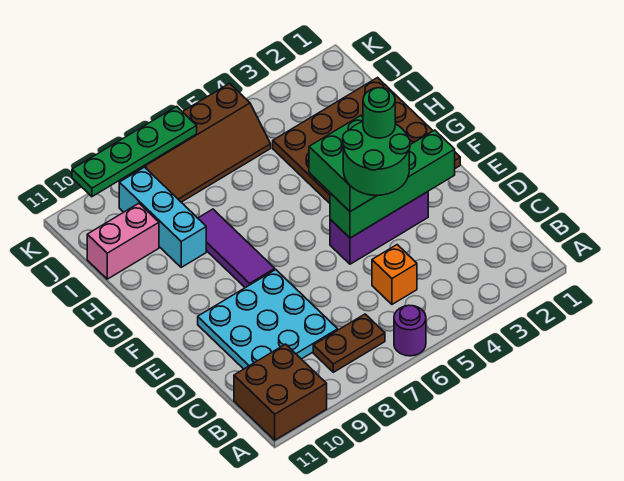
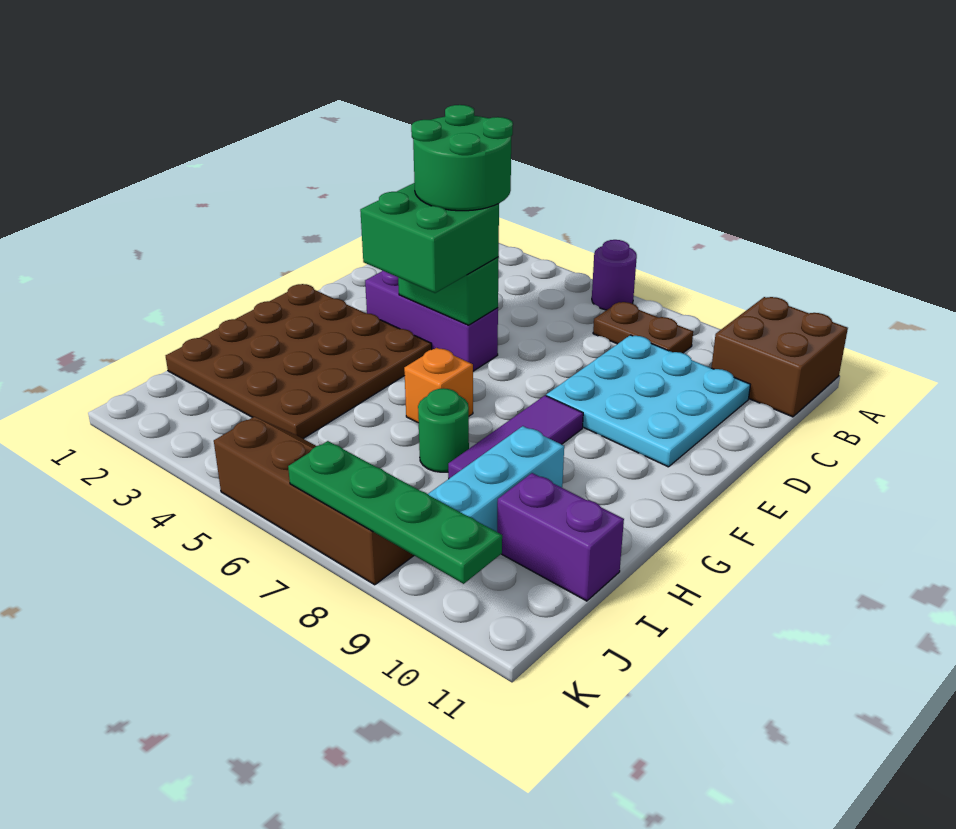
orange brick C5 level 1 -> orange brick G6 level 1
green brick E2:E5 level 2 -> green brick E4:E5 level 2
green round brick E4 level 5 -> green round brick H7 level 1
pink brick I10:I11 level 1 -> purple brick I10:I11 level 1

